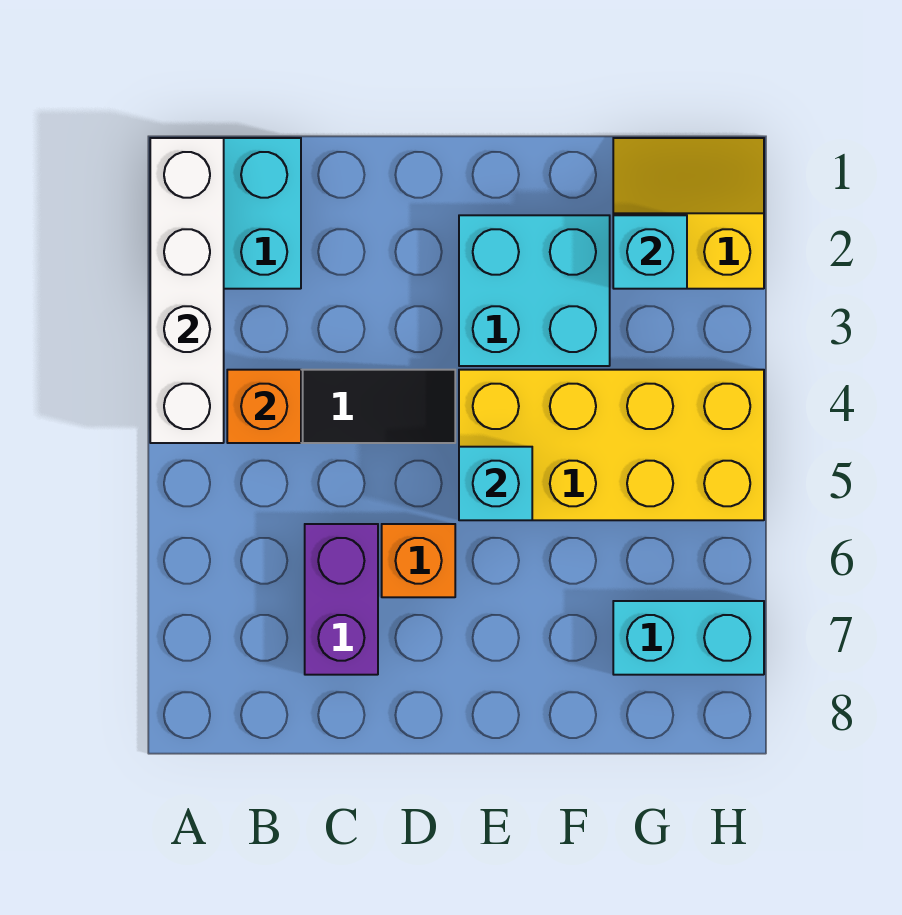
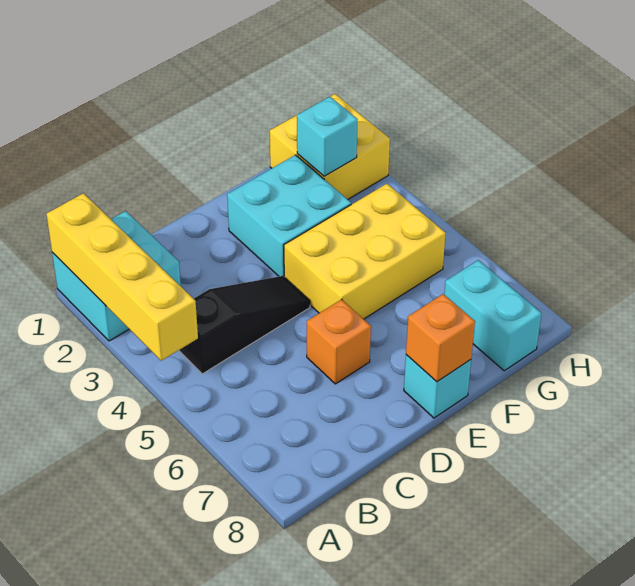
white brick A1:A4 level 2 -> yellow brick A1:A4 level 2
orange brick B4 level 2 -> orange brick E8 level 2
purple brick C6:C7 level 1 -> none
yellow brick E4:H5 level 1 -> yellow brick E4:G5 level 1
cyan brick E5 level 2 -> cyan brick E8 level 1
yellow slope G1:H2 level 1 top 2 -> yellow brick G1:H2 level 1
cyan brick G7:H7 level 1 -> cyan brick G7:G8 level 1

